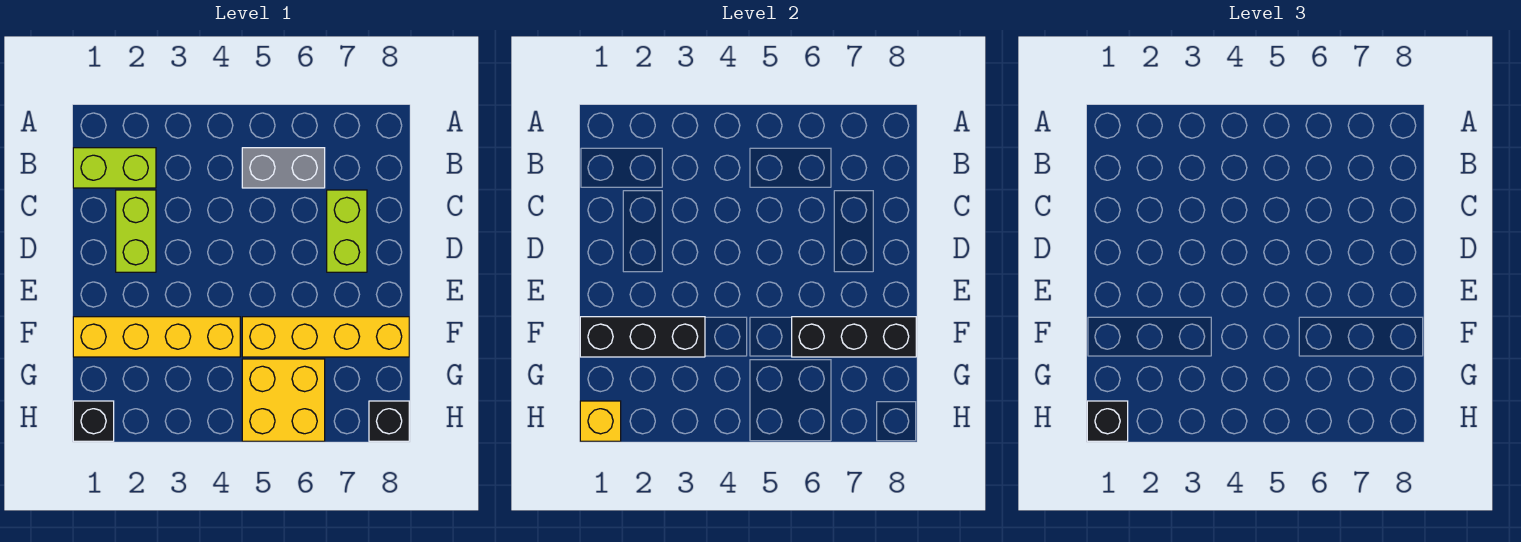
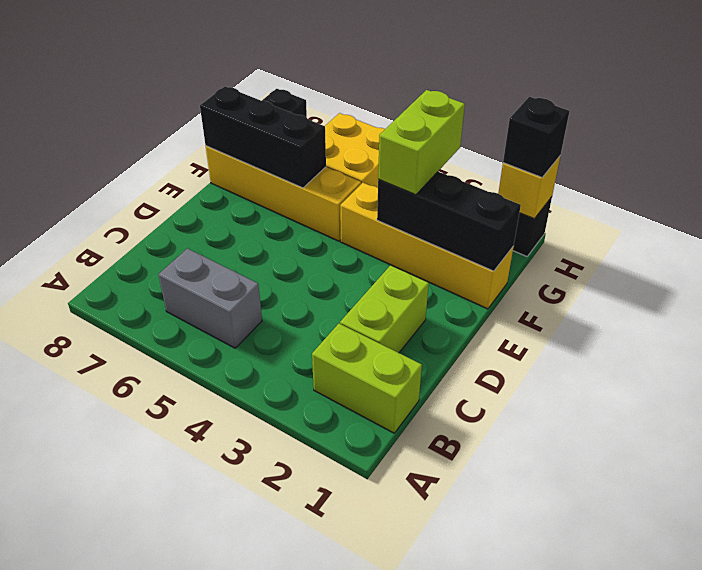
lime brick C7:D7 level 1 -> lime brick F3:G3 level 3

